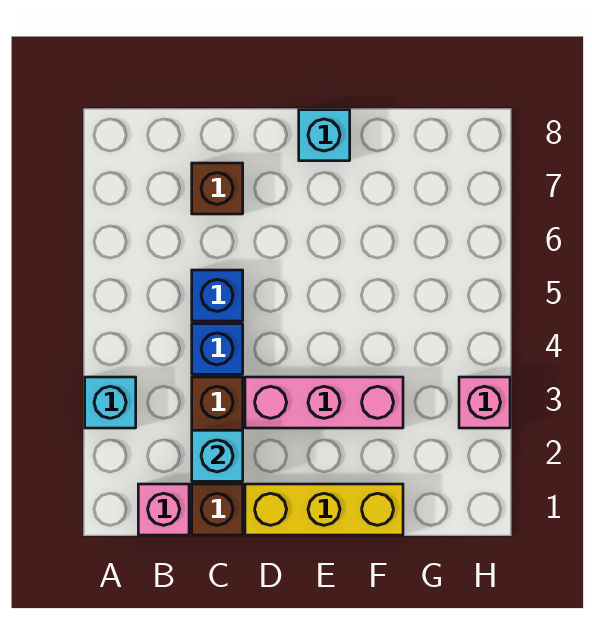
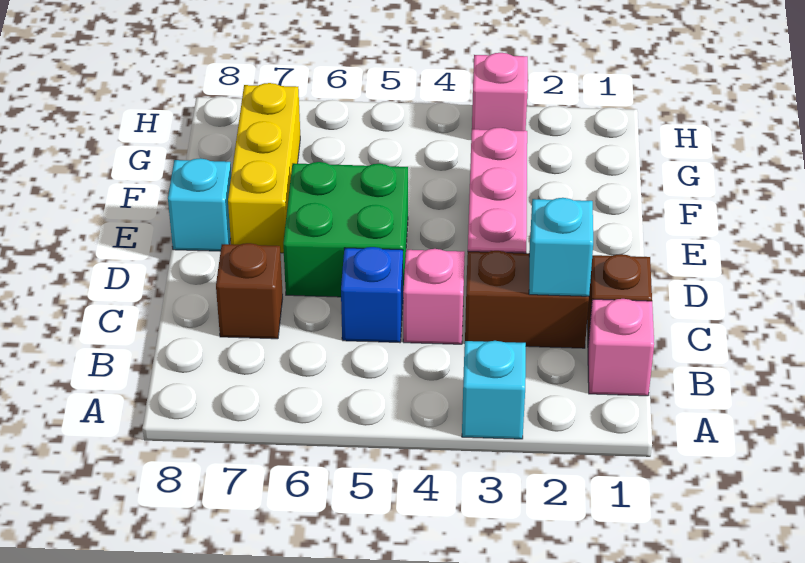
blue brick C4 level 1 -> pink brick C4 level 1
yellow brick D1:F1 level 1 -> yellow brick E7:G7 level 1
none -> green brick D5:E6 level 1

